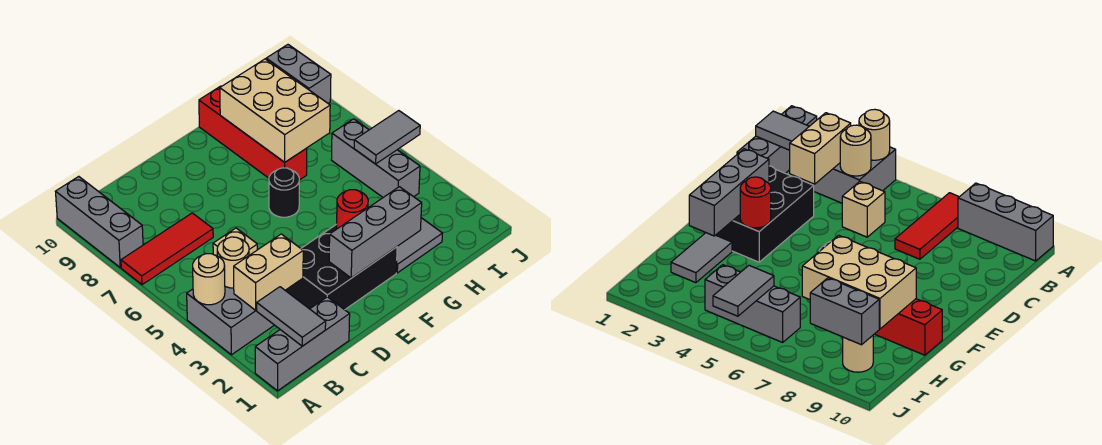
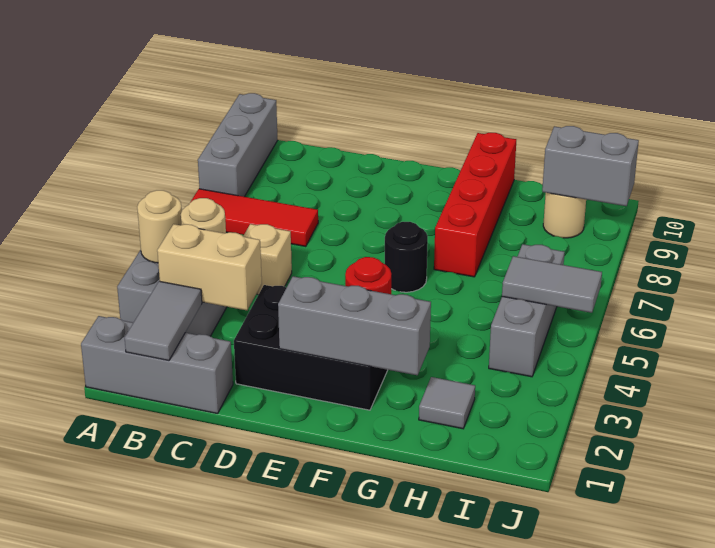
grey tile G2:H2 level 1 -> grey tile H2 level 1
tan brick G7:H9 level 2 -> none
grey brick I8:I9 level 2 -> grey brick I9:J9 level 2

